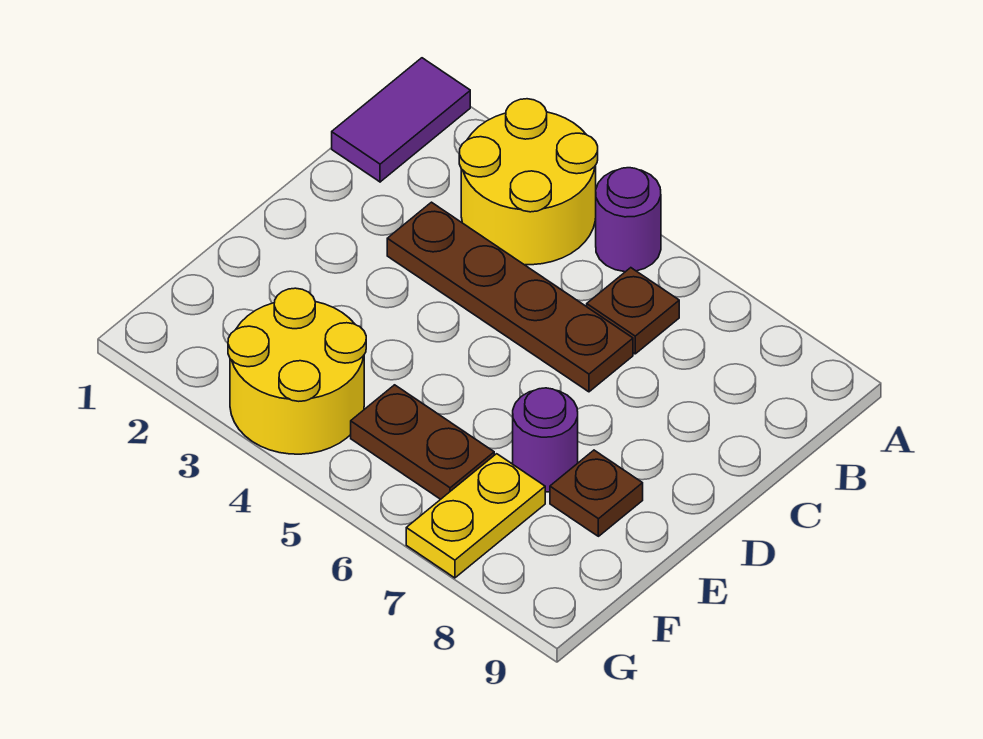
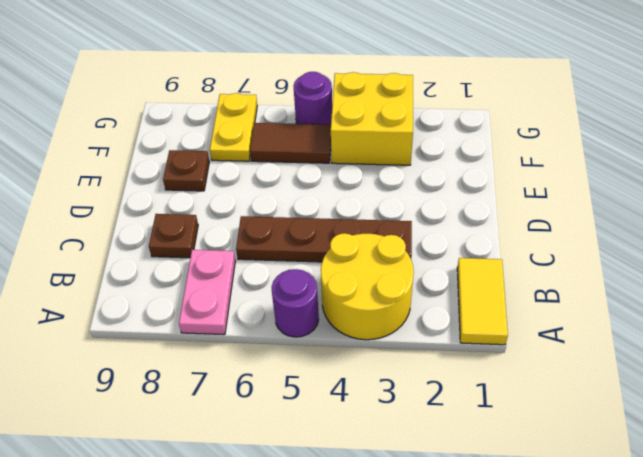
purple tile A1:B1 level 1 -> yellow tile A1:B1 level 1
none -> pink plate A7:B7 level 1
brown plate B6 level 1 -> brown plate C8 level 1
purple round brick E7 level 1 -> purple round brick G5 level 1
yellow round brick F3:G4 level 1 -> yellow brick F3:G4 level 1
brown plate F5:F6 level 1 -> brown tile F5:F6 level 1

